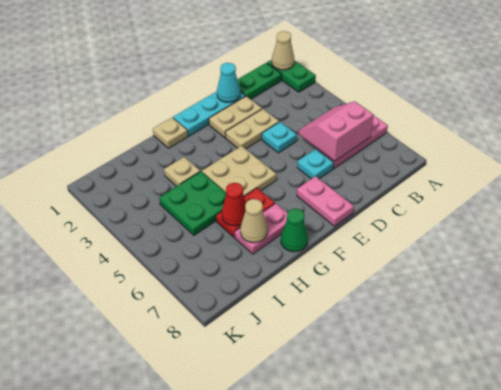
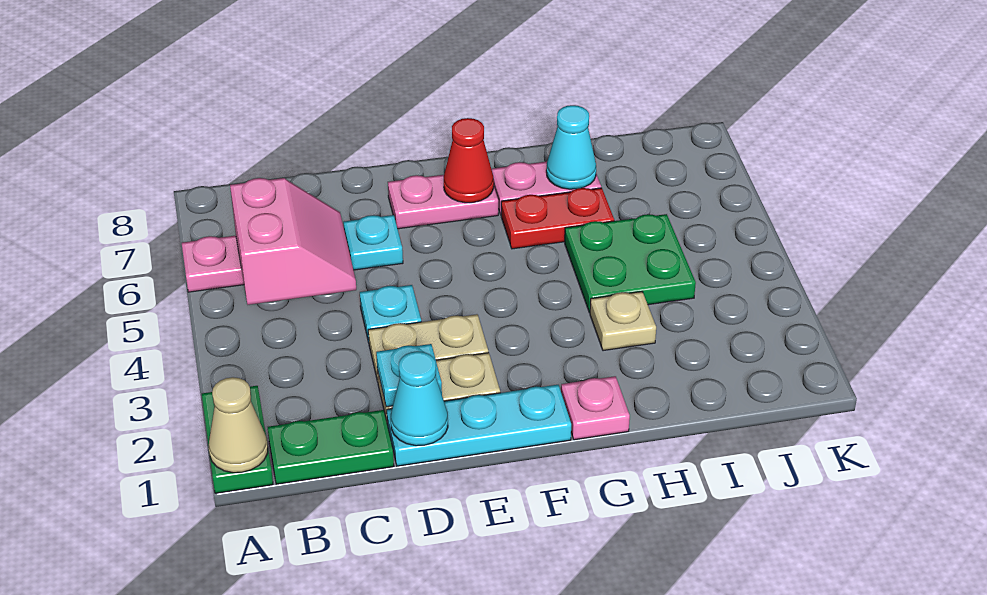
pink slope B5:C6 level 2 top 6 -> pink slope B5:C6 level 2 top B
none -> cyan plate D2 level 2
pink plate E7:E8 level 1 -> pink plate E7:F7 level 1
tan plate F4:G5 level 1 -> none
tan plate G1 level 1 -> pink plate G1 level 1
green cone G8 level 1 -> none
red cone H6 level 2 -> red cone F7 level 2
tan cone H7 level 2 -> cyan cone H7 level 2

